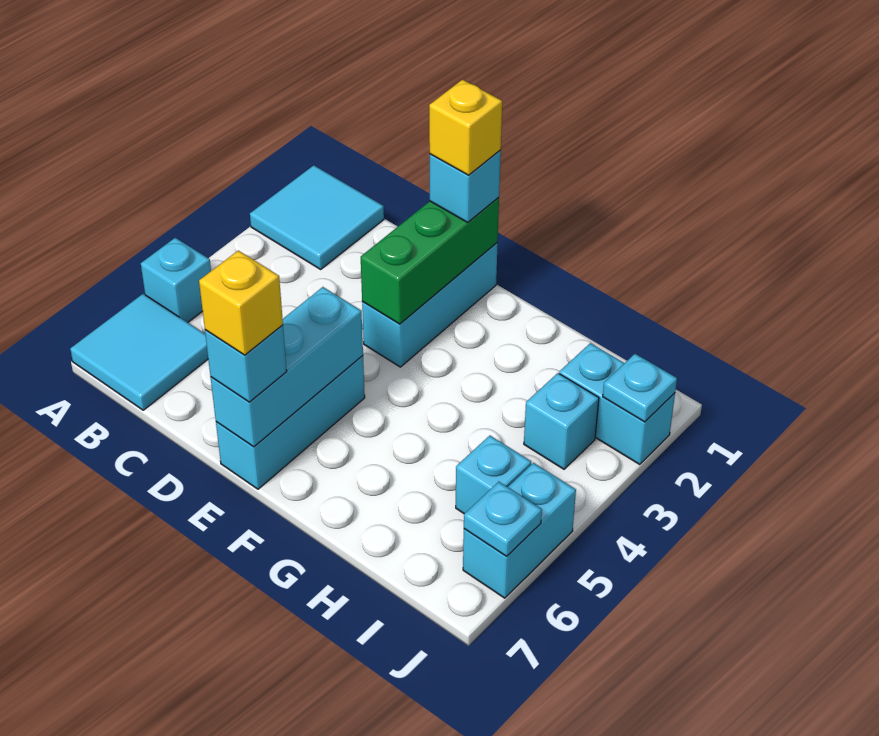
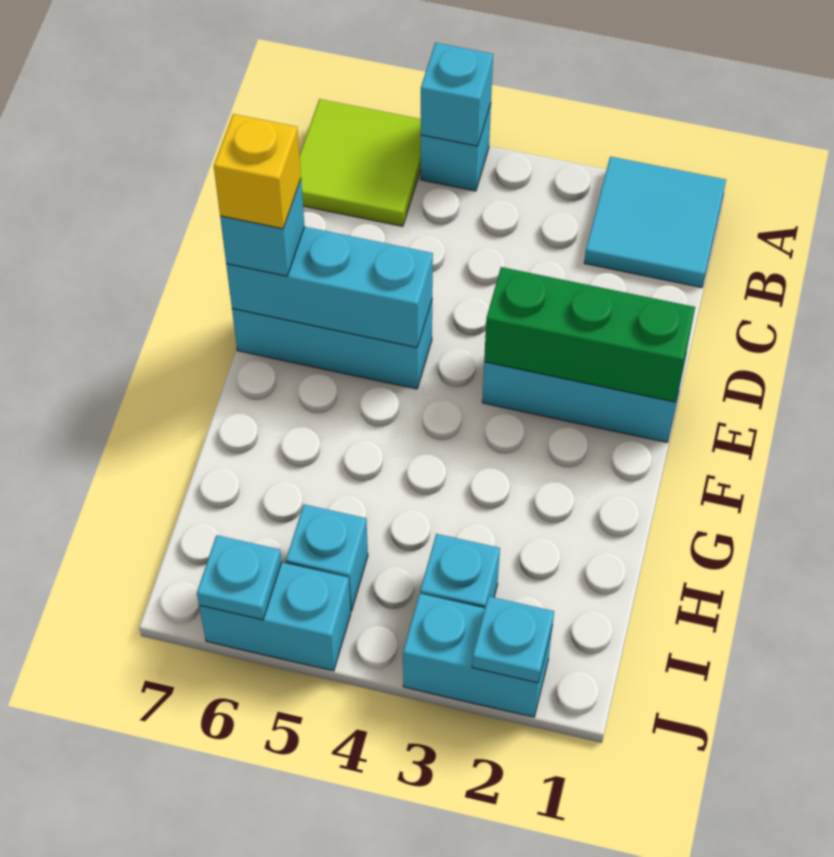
cyan tile A6:B7 level 1 -> lime tile A6:B7 level 1
cyan brick E1 level 3 -> cyan brick A5 level 2
yellow brick E1 level 4 -> none
cyan brick I2:J2 level 1 -> cyan brick J2:J3 level 1

